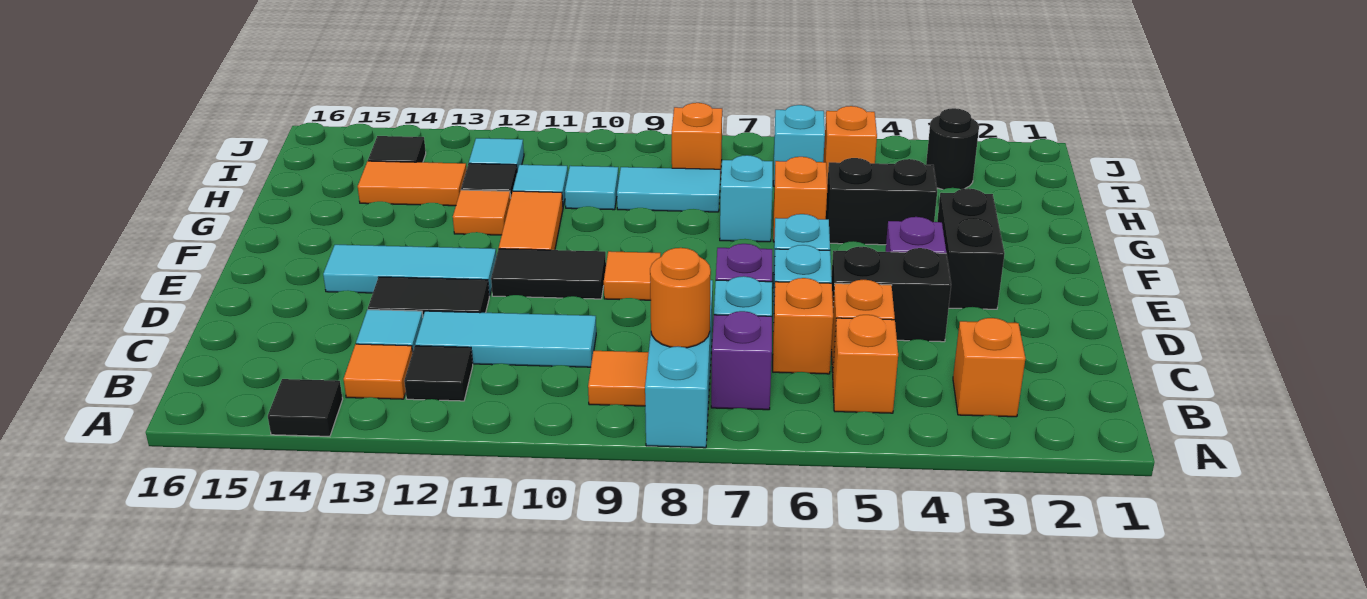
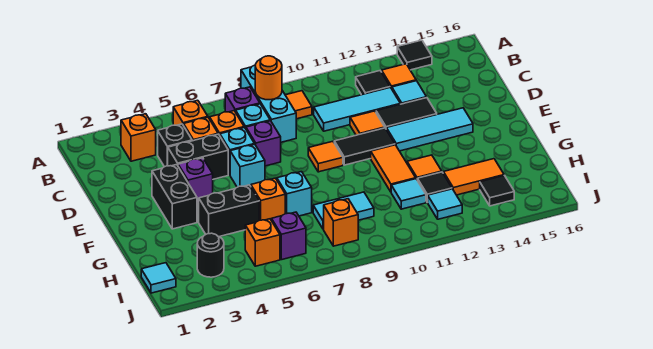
none -> black brick C4 level 1
none -> orange tile D11 level 1
cyan tile H10 level 1 -> cyan tile I1 level 1
cyan brick I6 level 1 -> purple brick I6 level 1

